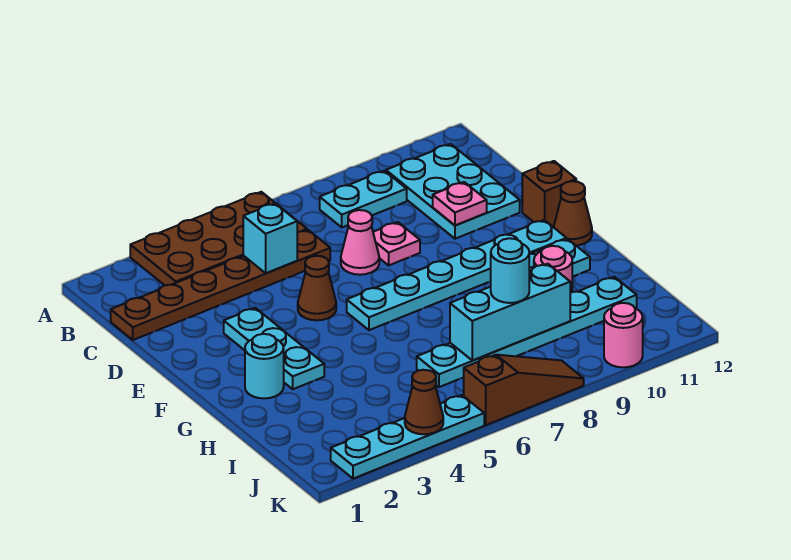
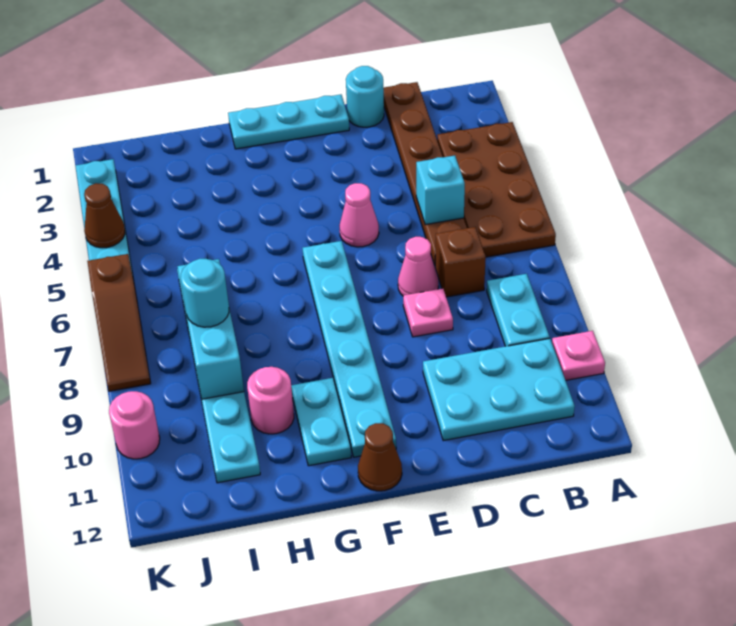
pink plate D10 level 2 -> pink plate A10 level 1
cyan plate E3:G3 level 1 -> cyan plate E1:G1 level 1
brown cone E5 level 1 -> pink cone E5 level 1
brown brick E12 level 1 -> brown brick C7 level 1
cyan round brick G2 level 1 -> cyan round brick D1 level 1

